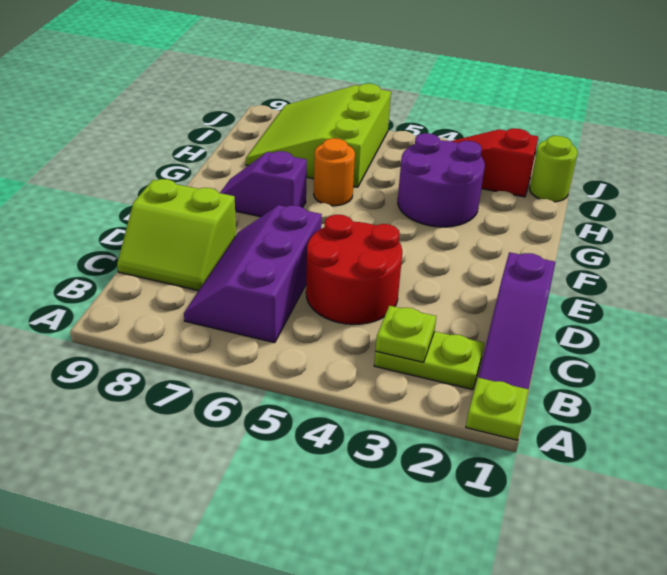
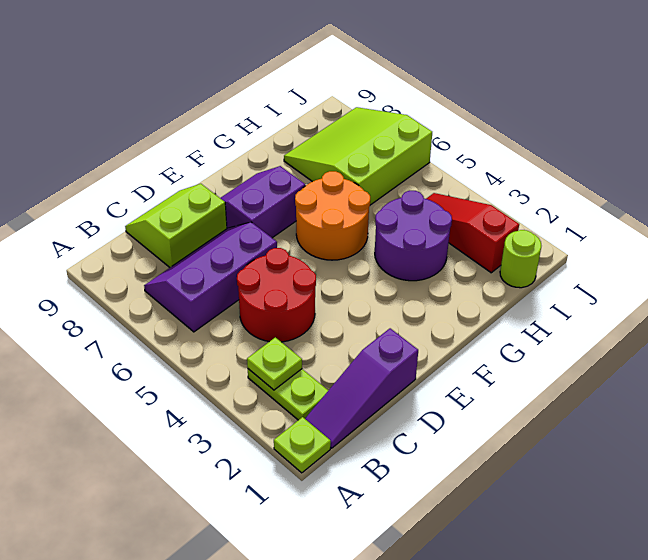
lime slope C8:D9 level 1 top D -> lime slope C8:D9 level 1 top 8
purple slope F7:F8 level 1 top 7 -> purple slope E7:F8 level 1 top 7
orange round brick G6 level 1 -> orange round brick F5:G6 level 1

